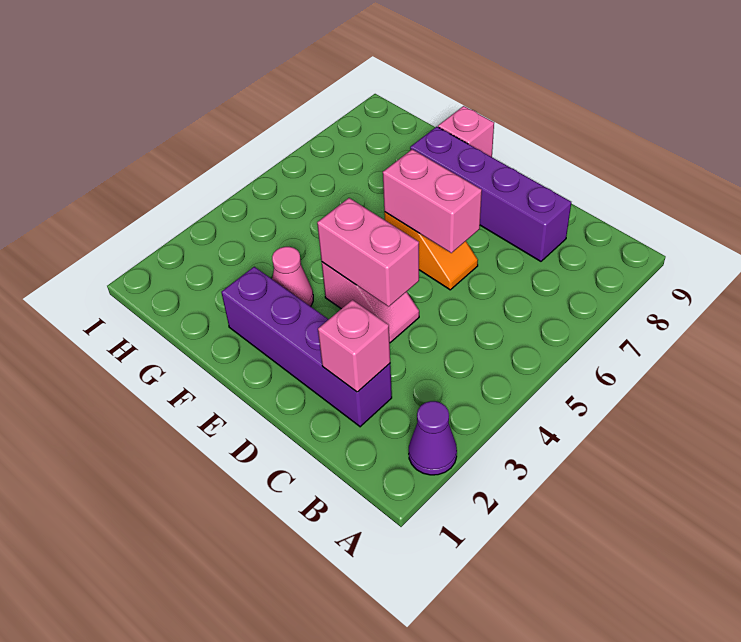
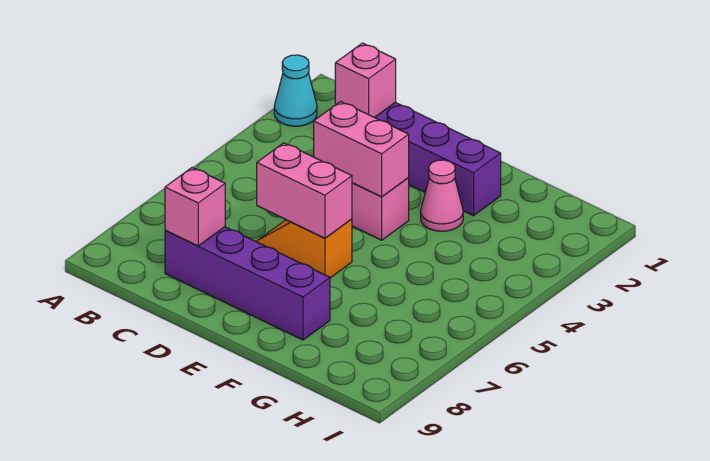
purple cone A2 level 1 -> cyan cone A2 level 1
pink brick F9 level 1 -> pink brick C8 level 2

